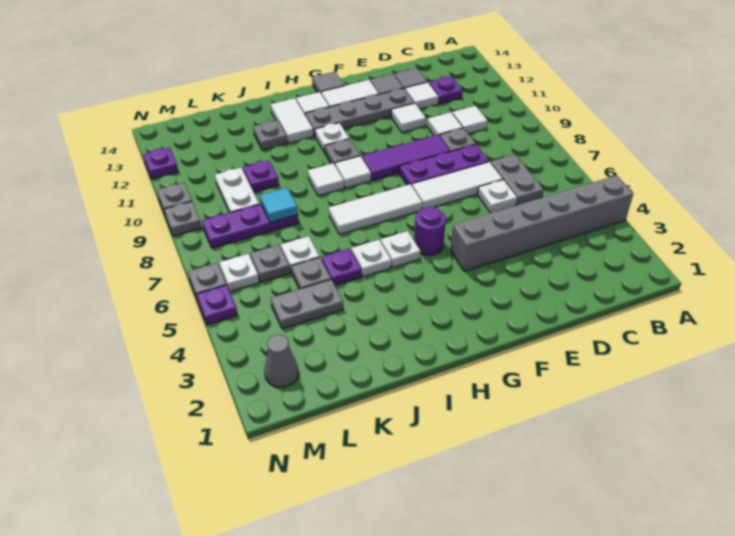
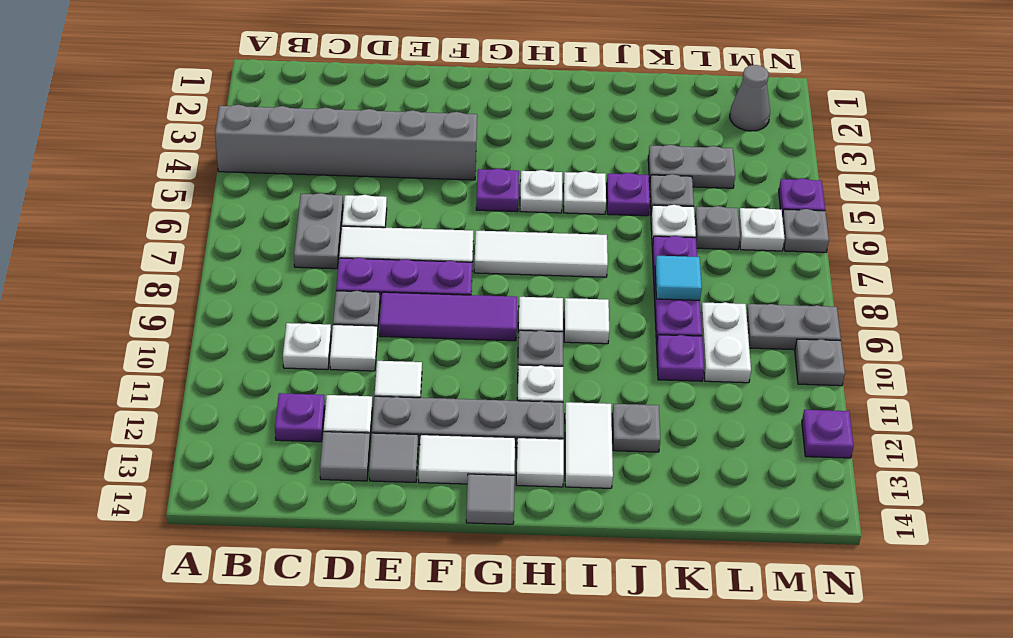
white tile C10 level 1 -> white plate C10 level 1
purple round brick G5 level 1 -> purple plate G5 level 1
purple plate K8:M8 level 1 -> purple plate K7:K9 level 1
grey plate N9 level 1 -> grey plate M9:N9 level 1

